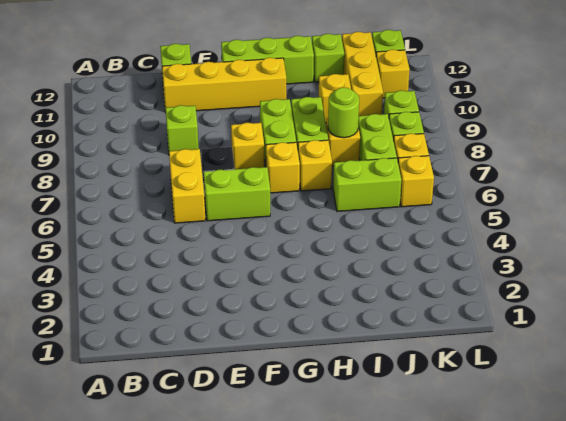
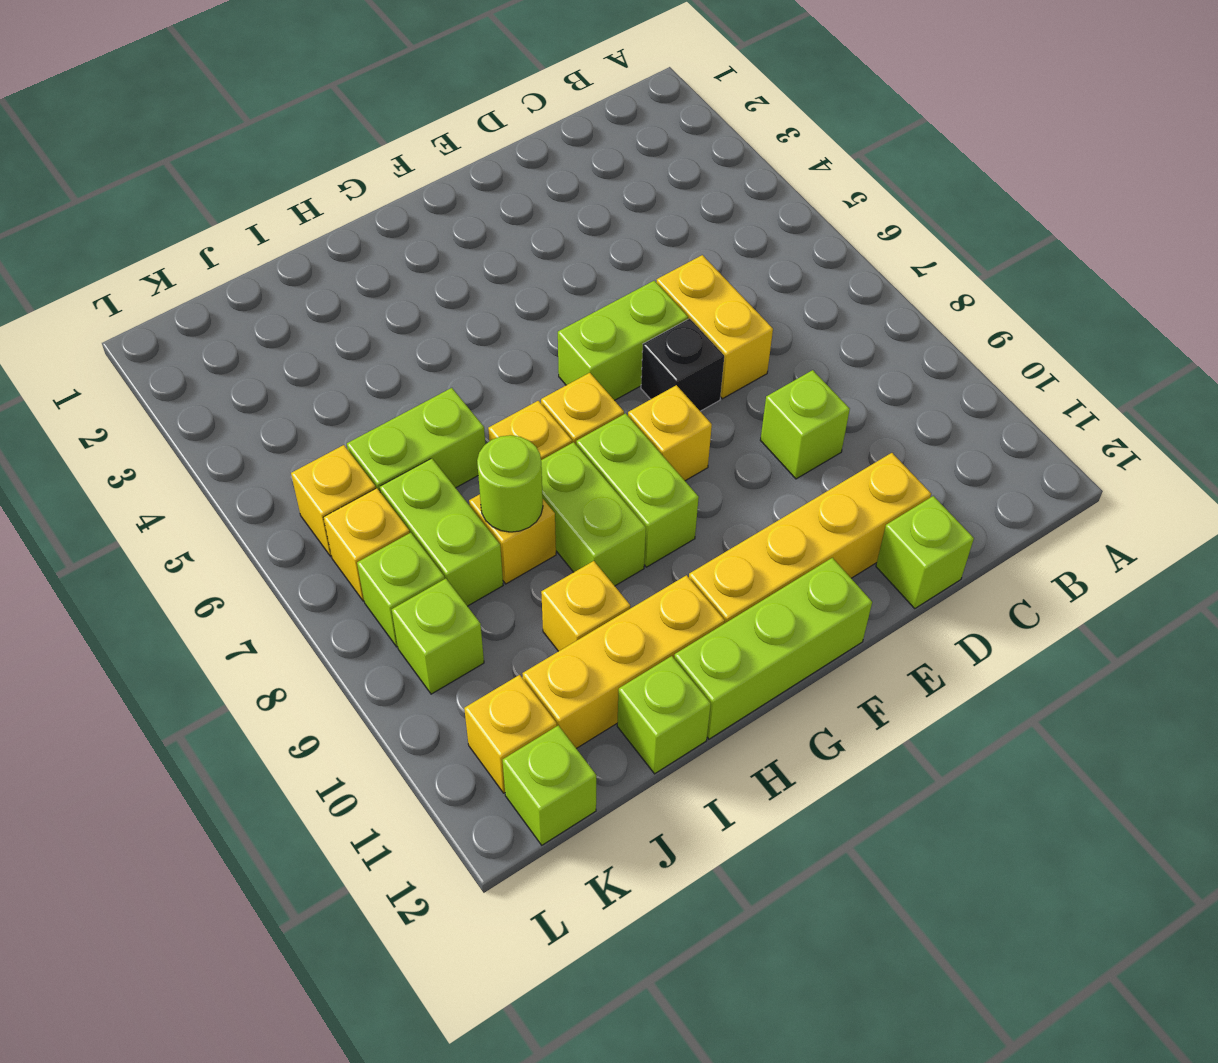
yellow brick J10:J12 level 1 -> yellow brick H11:J11 level 1

